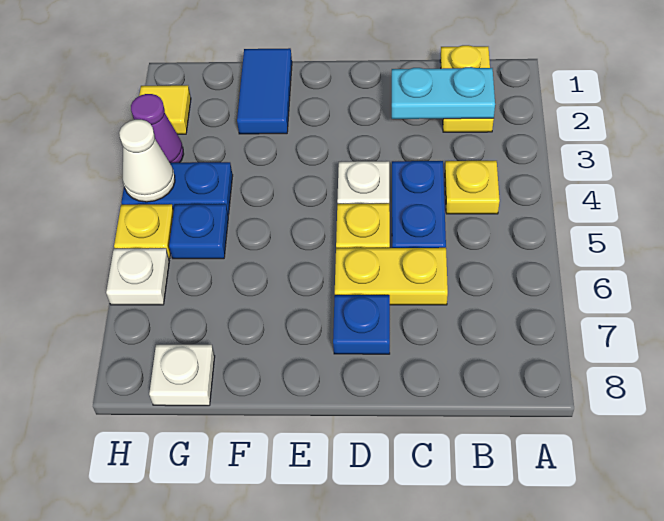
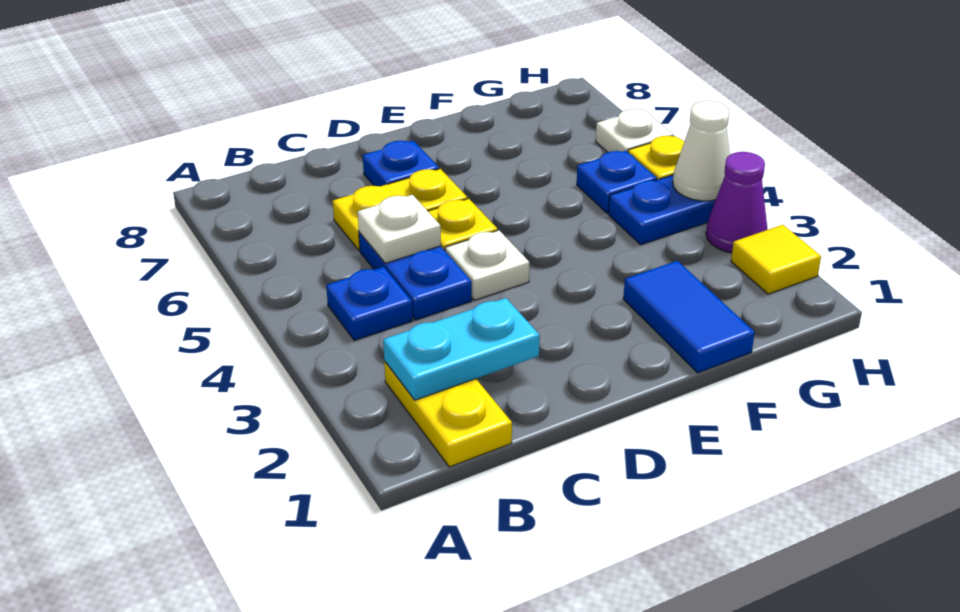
yellow plate B4 level 1 -> blue plate B4 level 1
white plate G8 level 1 -> white plate C5 level 2

